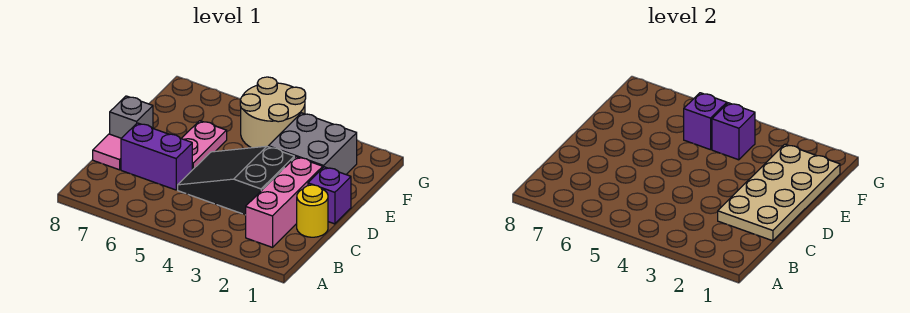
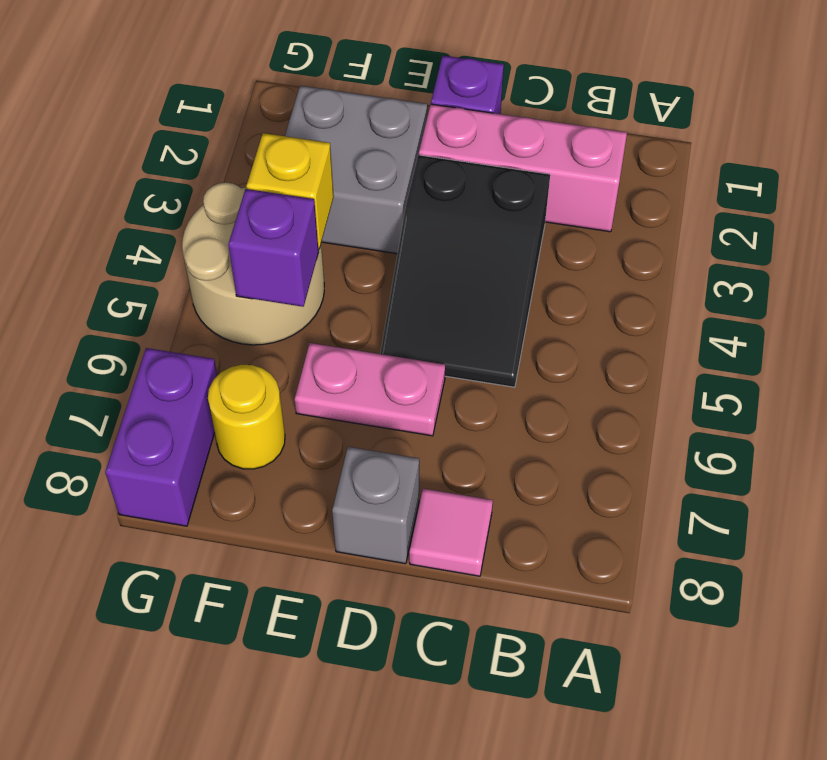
yellow round brick C1 level 1 -> yellow round brick F7 level 1
tan plate C1:F2 level 2 -> none
purple brick C6:C7 level 1 -> purple brick G7:G8 level 1
purple brick F4 level 2 -> yellow brick F4 level 2

